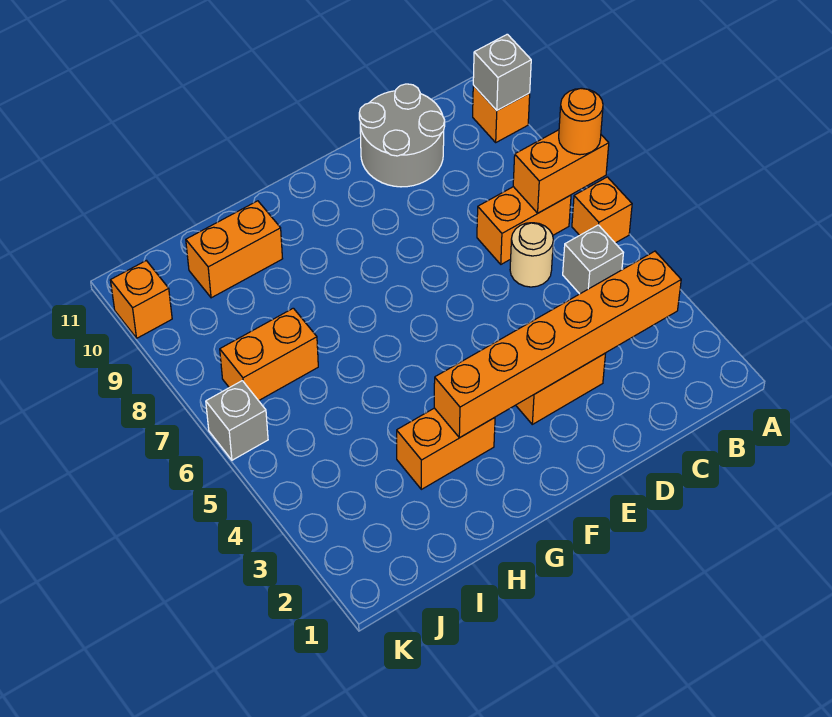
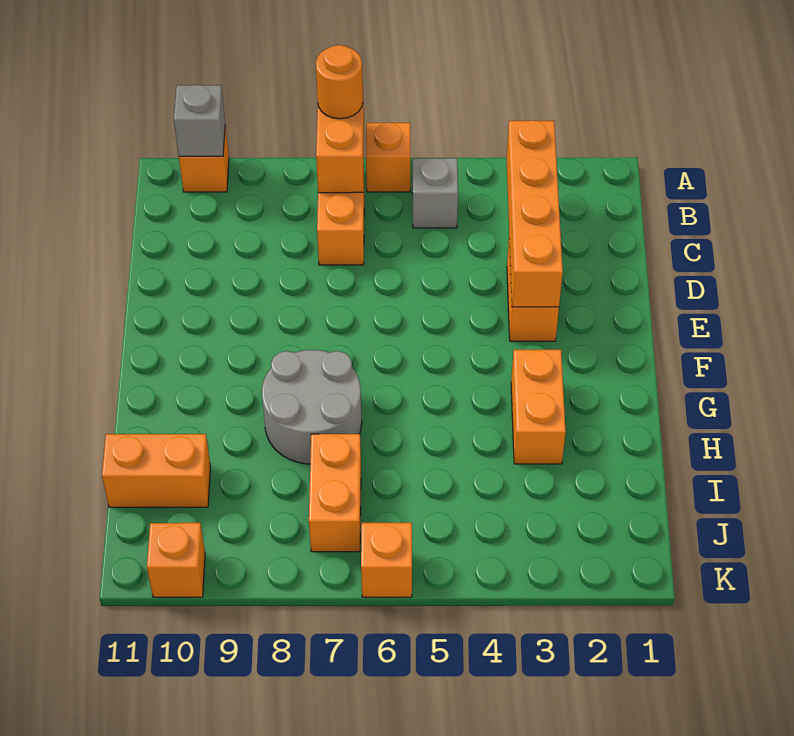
orange brick B3:G3 level 2 -> orange brick B3:E3 level 2
tan round brick C6 level 1 -> none
grey round brick C10:D11 level 1 -> grey round brick G7:H8 level 1
orange brick H10:I10 level 1 -> orange brick I10:I11 level 1
grey brick K6 level 1 -> orange brick K6 level 1

